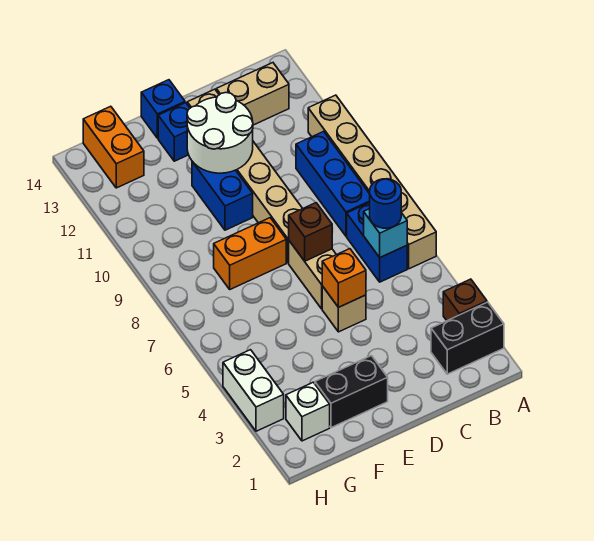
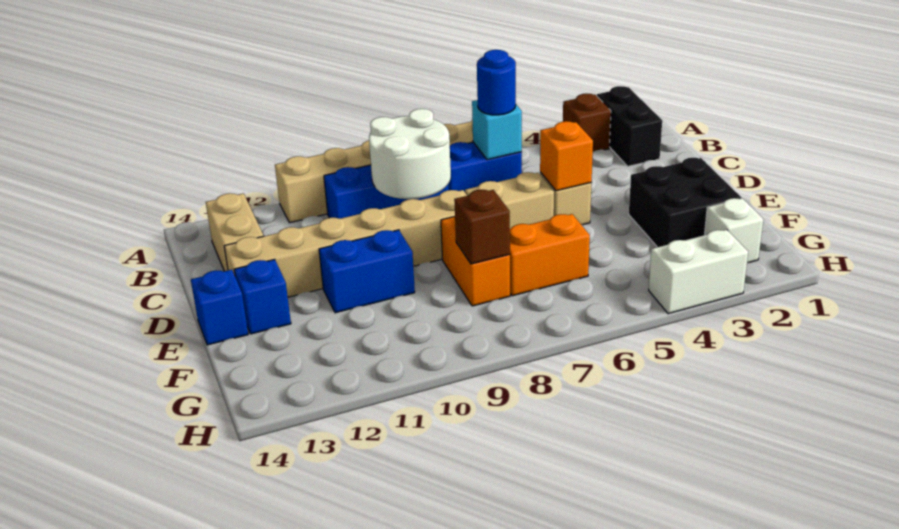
brown brick D7 level 2 -> brown brick F8 level 2
white round brick D11:E12 level 2 -> white round brick B8:C9 level 2
black brick E2:F2 level 1 -> black brick E2:F3 level 1
orange brick G13:G14 level 1 -> orange brick F6:F7 level 1

